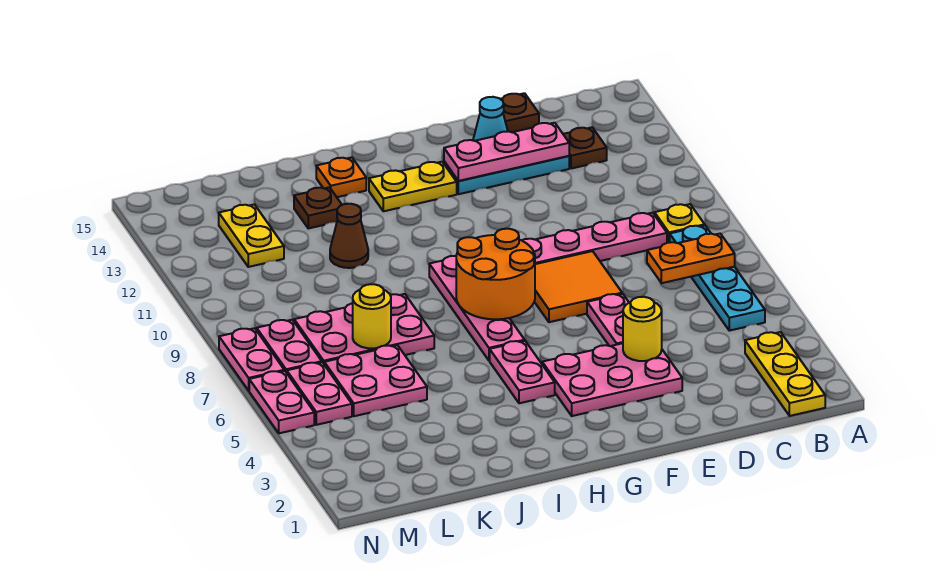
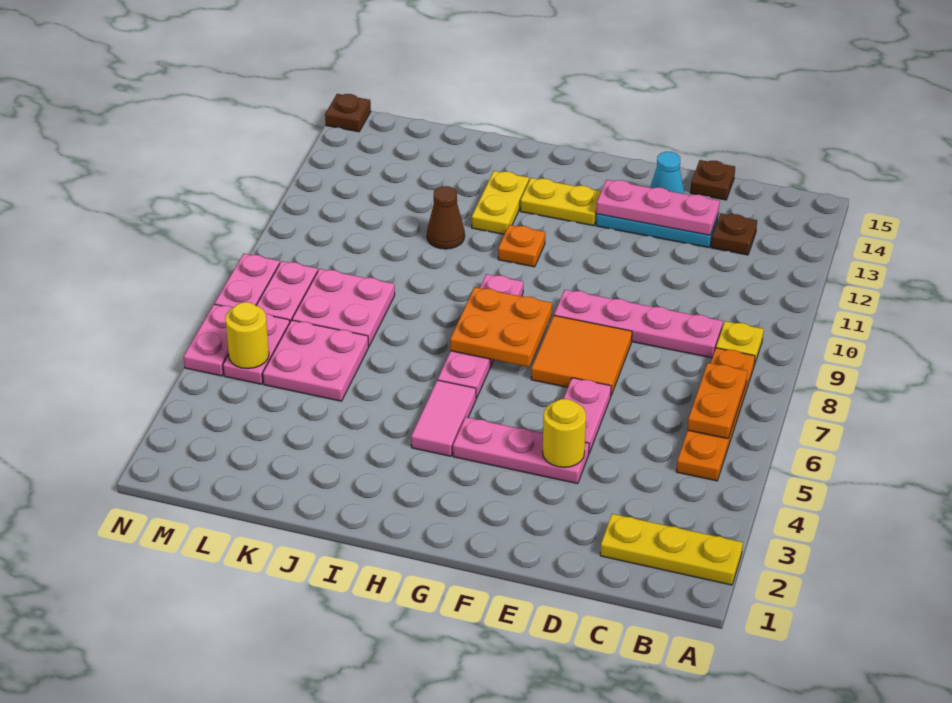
yellow plate B1:B3 level 1 -> yellow plate A2:C2 level 1
cyan plate B5:B8 level 1 -> orange plate B5:B8 level 1
orange plate B7:C7 level 2 -> orange plate B6:B7 level 2
pink plate E3:G4 level 1 -> pink plate E4:G4 level 1
orange round brick G7:H8 level 2 -> orange plate G7:H8 level 2
pink plate H4:H5 level 1 -> pink tile H4:H5 level 1
orange plate I14 level 1 -> orange plate H11 level 1
pink plate J7:L8 level 1 -> pink plate K7:L8 level 1
brown plate J13 level 1 -> brown plate N15 level 1
yellow round brick K7 level 2 -> yellow round brick M5 level 2
yellow plate L12:L13 level 1 -> yellow plate I12:I13 level 1

